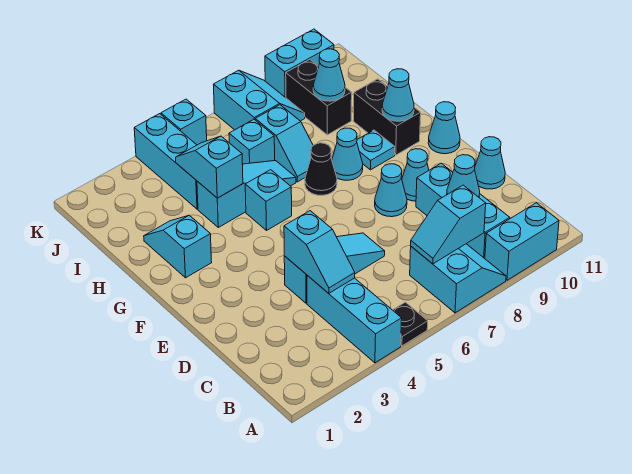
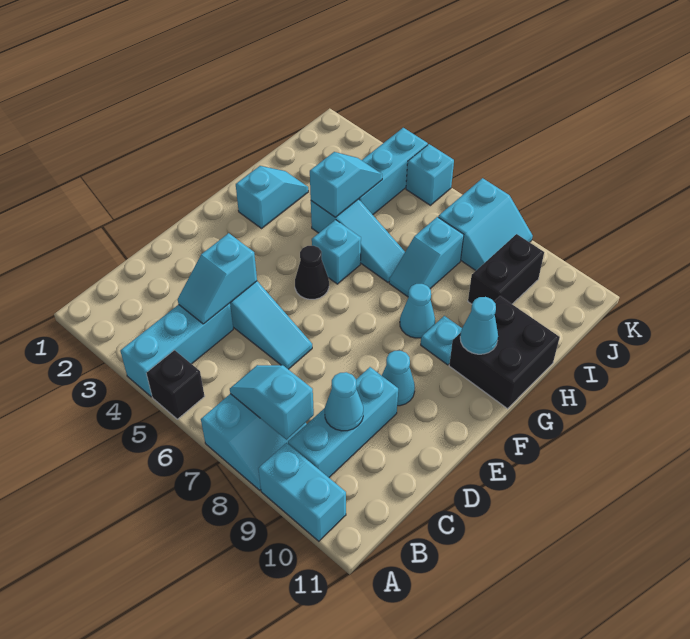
black plate A5 level 1 -> black brick A5 level 1
cyan cone D11 level 1 -> none
cyan cone E8 level 1 -> none
cyan cone F11 level 1 -> none
black cone G7 level 1 -> black cone F5 level 1
black brick G10:H10 level 1 -> black brick G10:H11 level 1
cyan brick I6 level 1 -> none
cyan cone I9 level 2 -> none
cyan brick K9:K10 level 1 -> none

